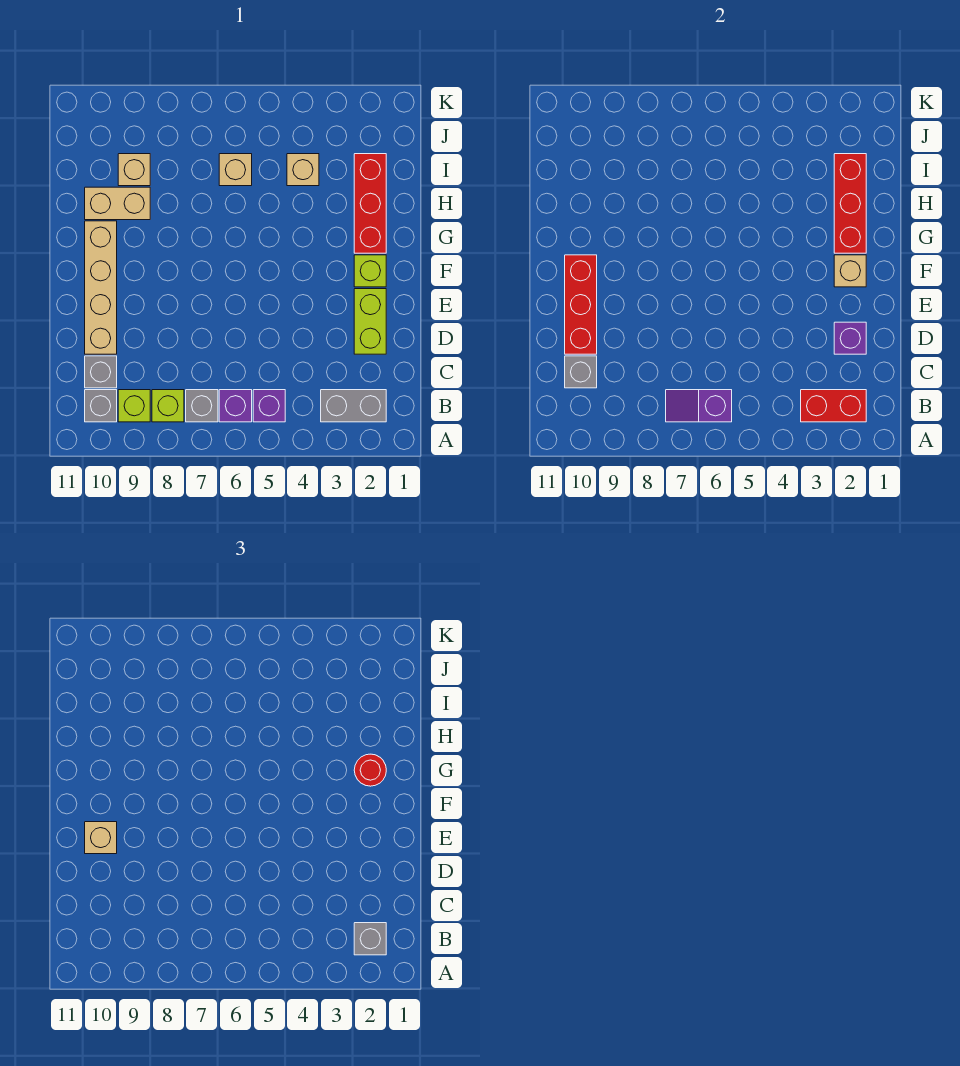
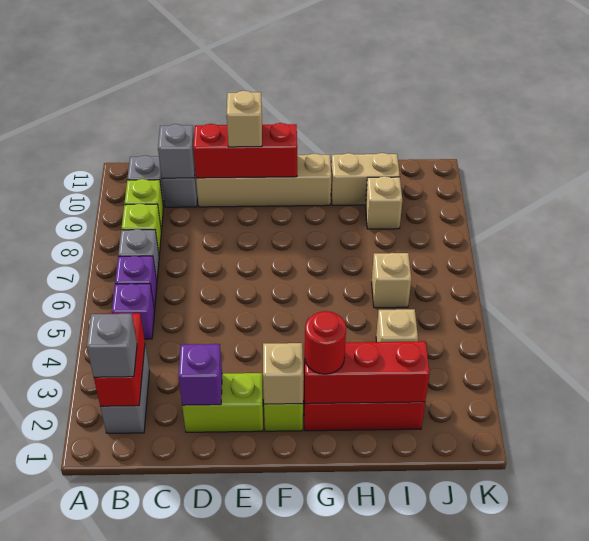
purple slope B6:B7 level 2 top 6 -> none
tan brick H9:H10 level 1 -> tan brick H10:I10 level 1

